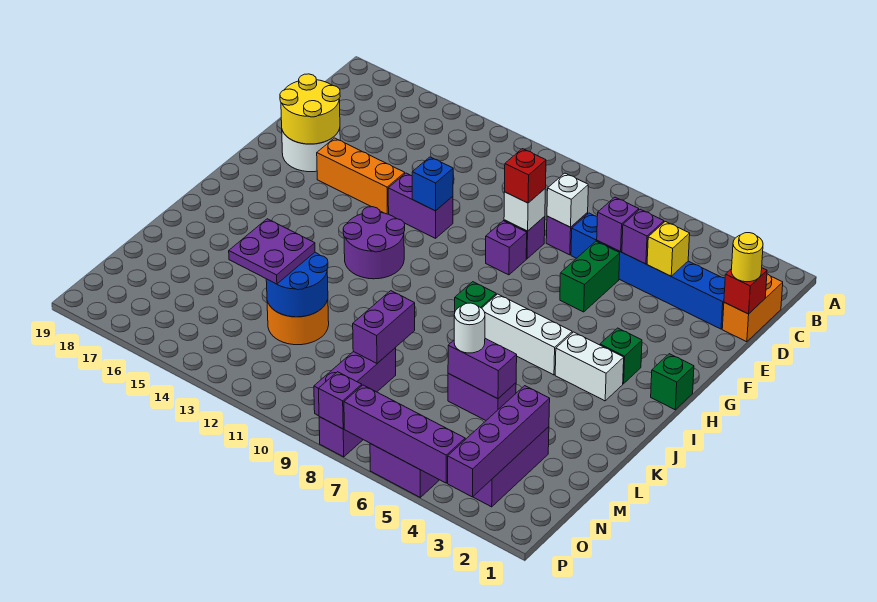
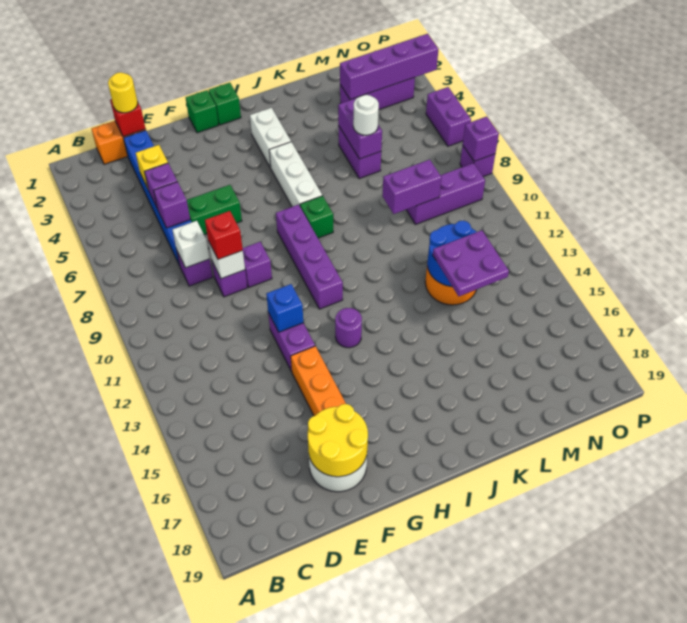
green brick H3 level 1 -> green brick G1 level 1
purple round brick H12:I13 level 1 -> purple round brick H13 level 1
purple brick P4:P7 level 2 -> purple brick H8:H11 level 1

